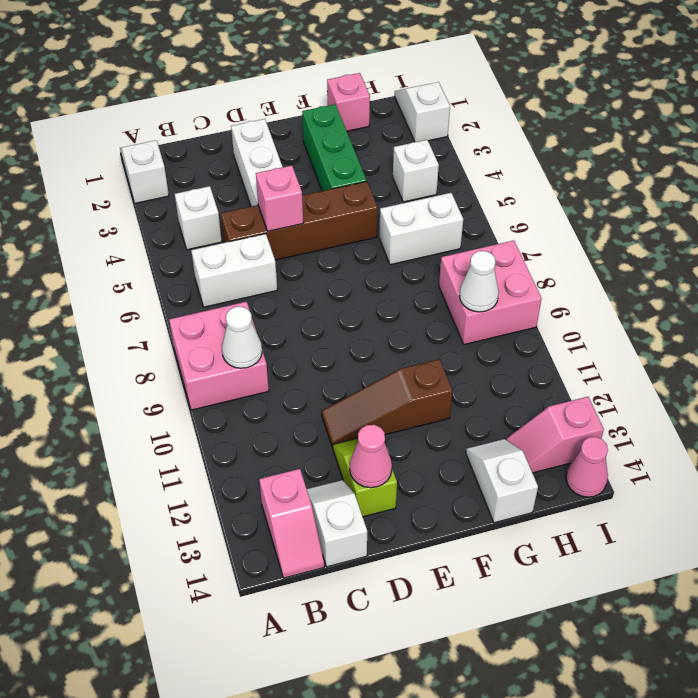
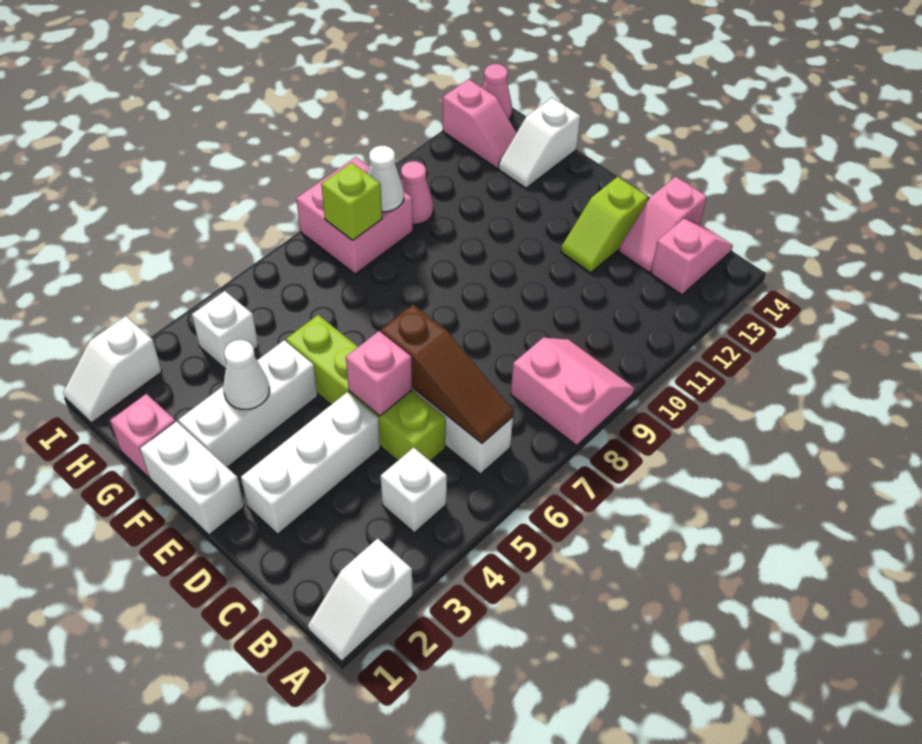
pink brick A8:B9 level 1 -> pink slope A8:B9 level 1 top 8
white cone B9 level 2 -> white cone F3 level 2
brown brick C5:F5 level 1 -> lime brick C5:F5 level 1
white slope C13:C14 level 1 top 14 -> pink slope C13:C14 level 1 top 14
brown slope D11:F11 level 1 top F -> brown slope B6:D6 level 2 top D
pink cone D13 level 2 -> pink cone H10 level 1
green brick F2:F4 level 1 -> white brick F2:F4 level 1
white brick G6:H6 level 1 -> white brick E1:F1 level 1
none -> lime brick H8 level 2

